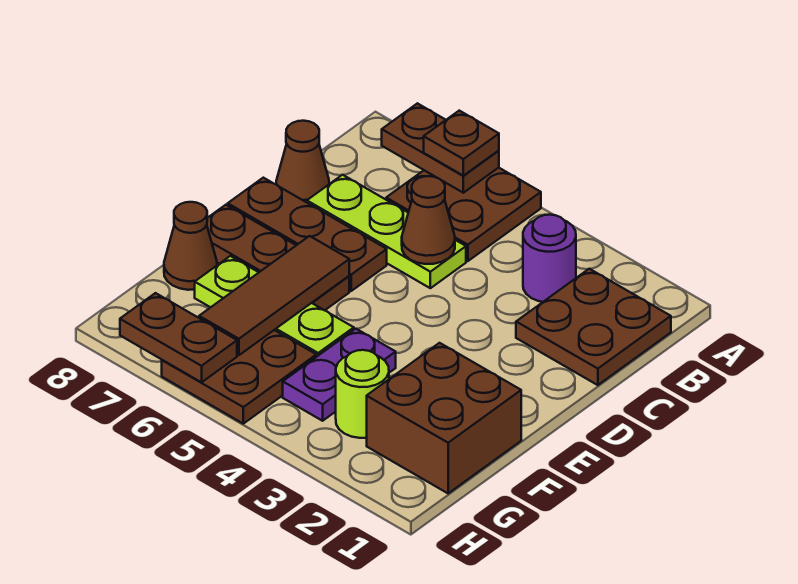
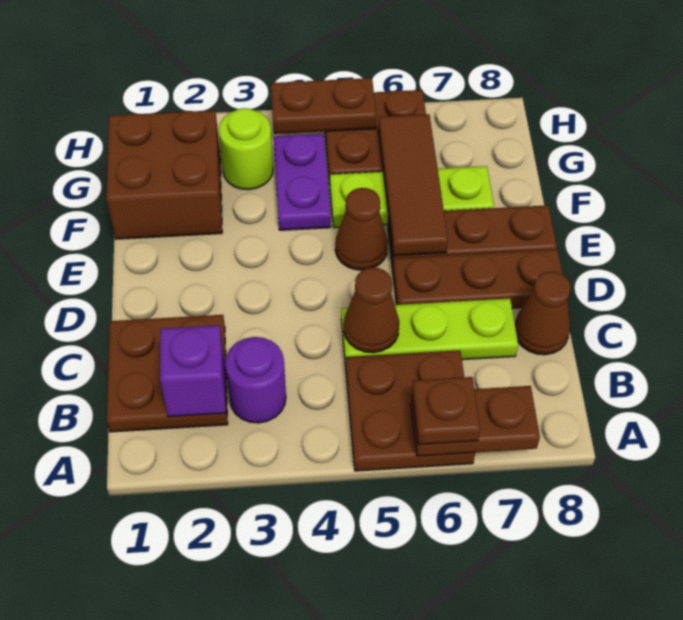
none -> purple brick B2 level 2
brown cone F8 level 1 -> brown cone E5 level 1
brown plate H6:H7 level 2 -> brown plate H4:H5 level 2

